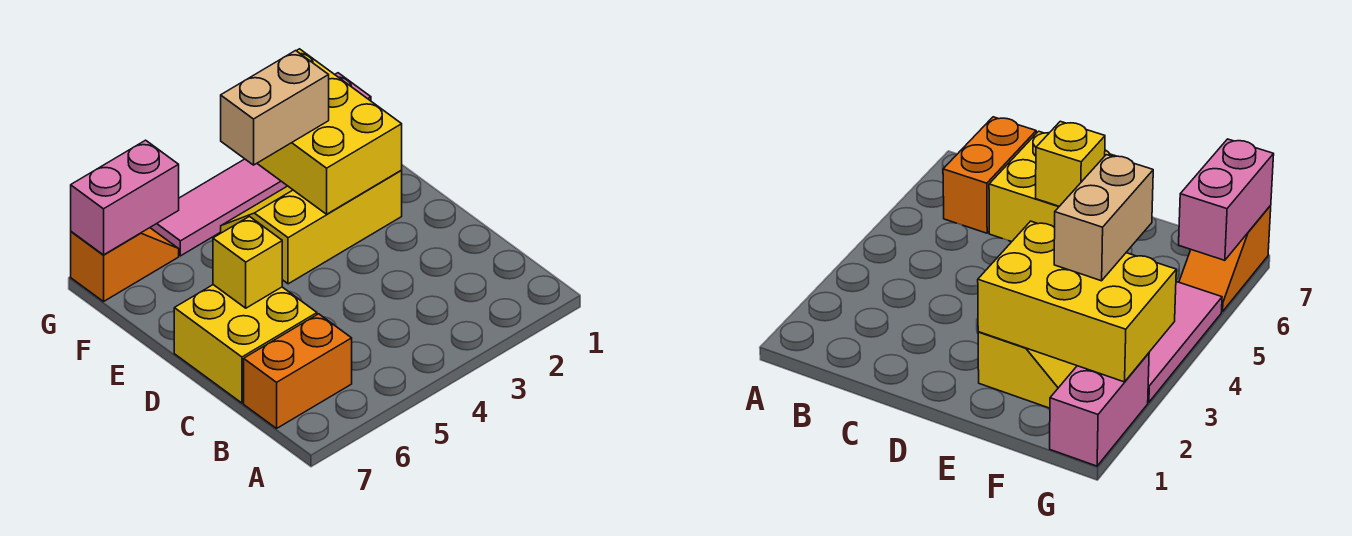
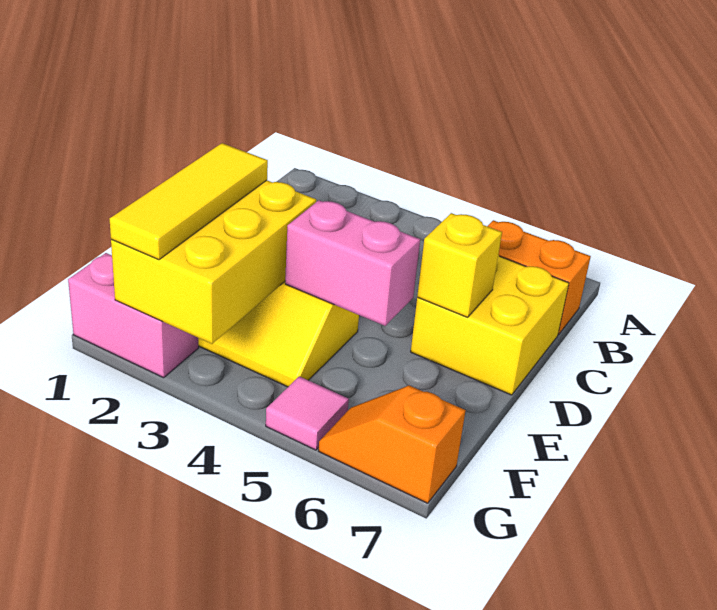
none -> yellow tile E2:G2 level 3
tan brick F3:F4 level 3 -> none
pink tile G3:G5 level 1 -> pink tile G5 level 1
pink brick G6:G7 level 2 -> pink brick E4:E5 level 2

